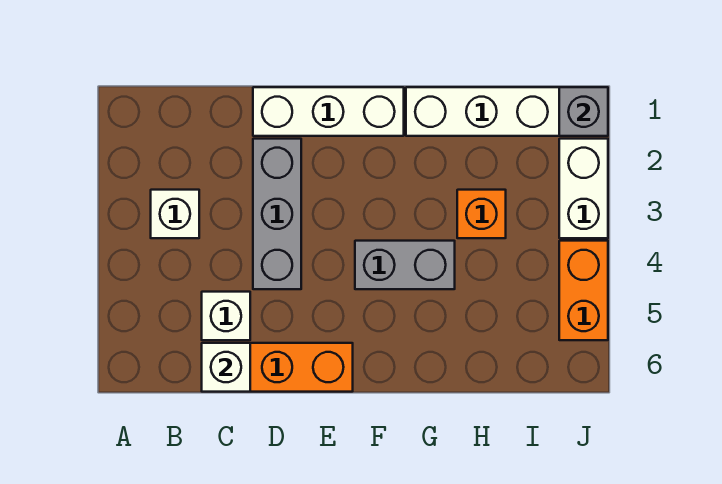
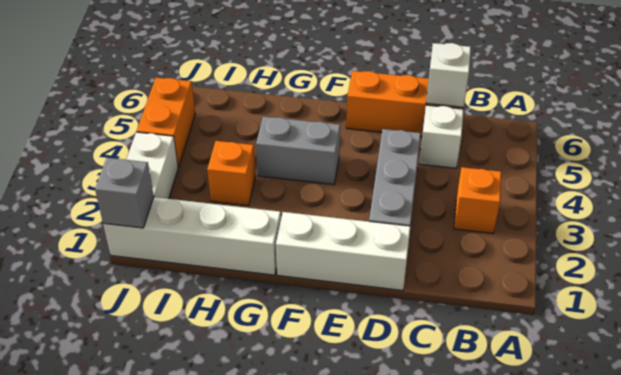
white brick B3 level 1 -> orange brick B3 level 1

